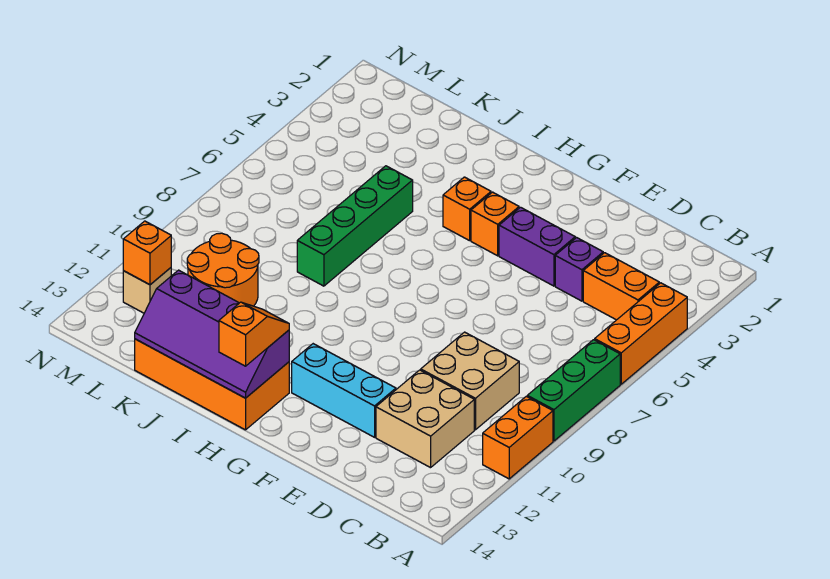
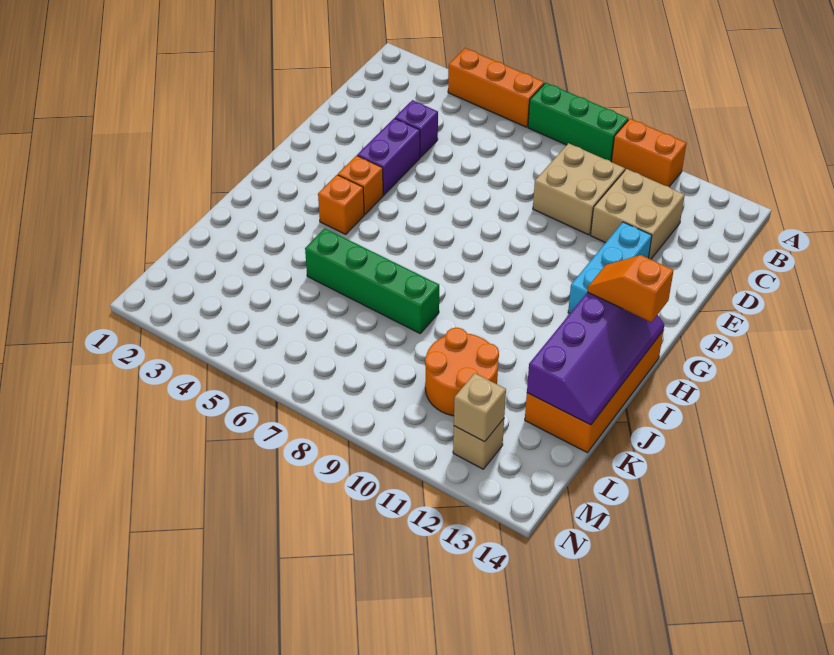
orange brick B4:C4 level 1 -> none
orange brick M12 level 2 -> tan brick M12 level 2

